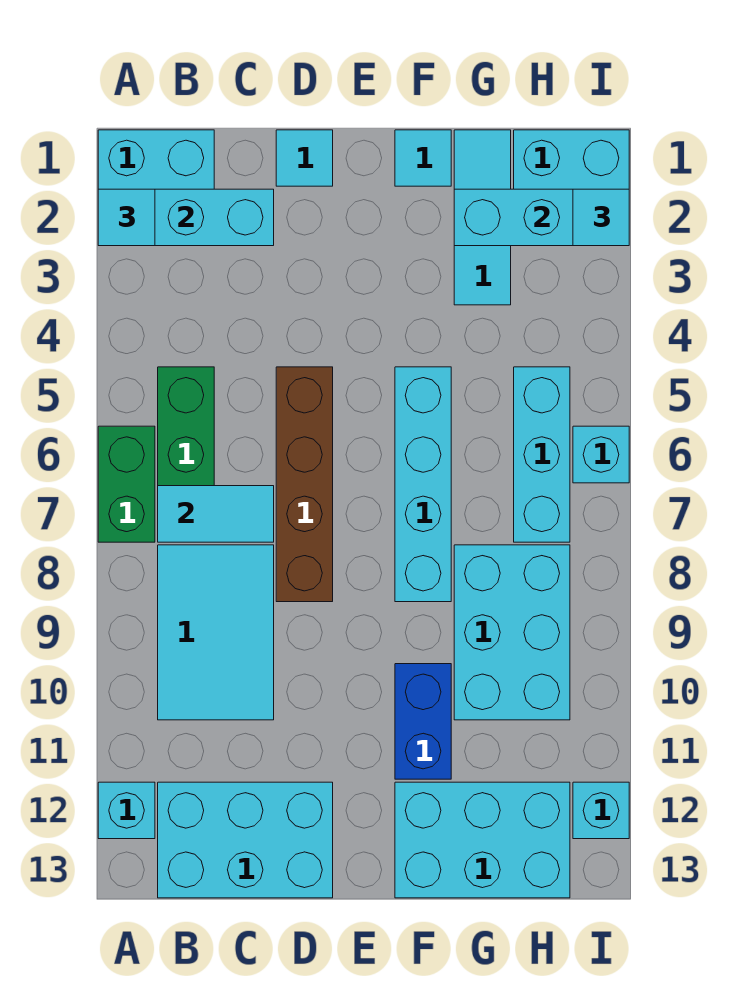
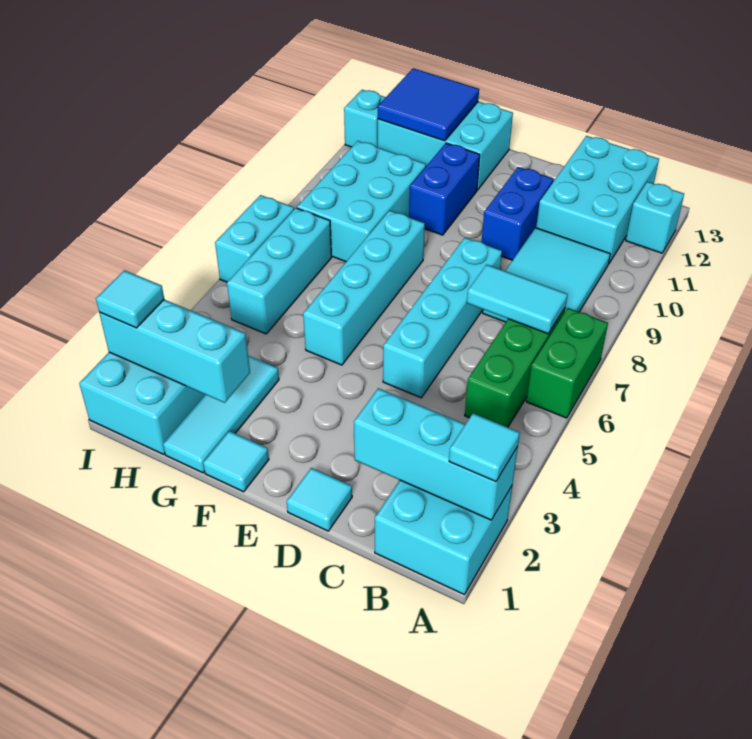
cyan brick B12:D13 level 1 -> cyan brick B11:C13 level 1
brown brick D5:D8 level 1 -> cyan brick D5:D8 level 1
none -> blue brick D10:D11 level 1
none -> blue tile G12:H13 level 2
cyan brick I6 level 1 -> cyan brick I6:I7 level 1

